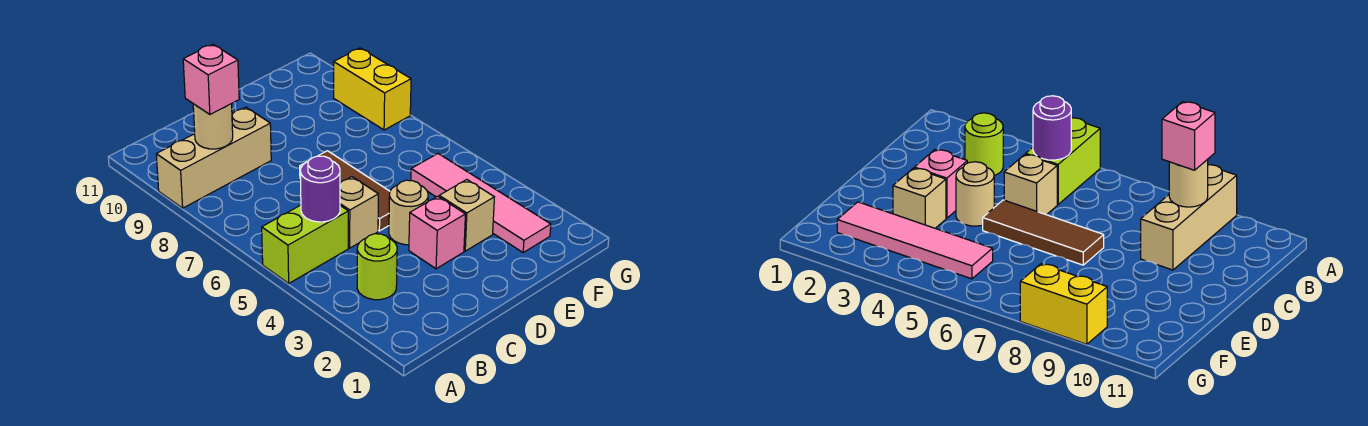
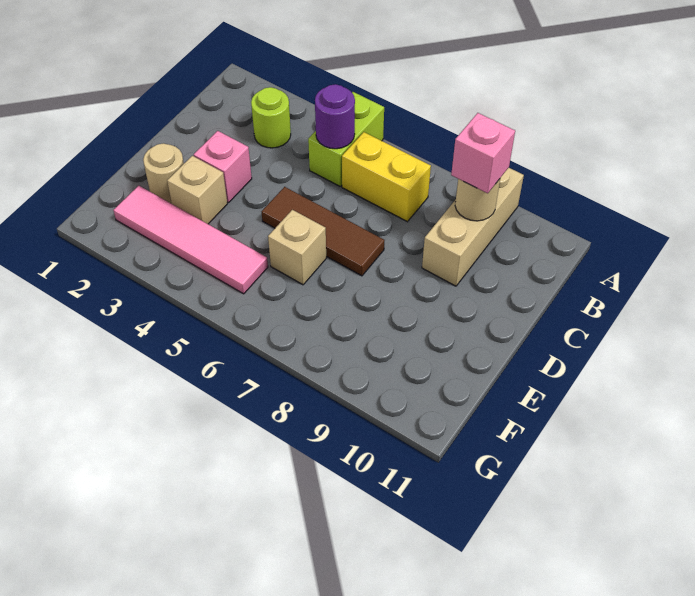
tan brick C5 level 1 -> tan brick E6 level 1
tan round brick D4 level 1 -> tan round brick E2 level 1
yellow brick G8:G9 level 1 -> yellow brick B6:B7 level 1

